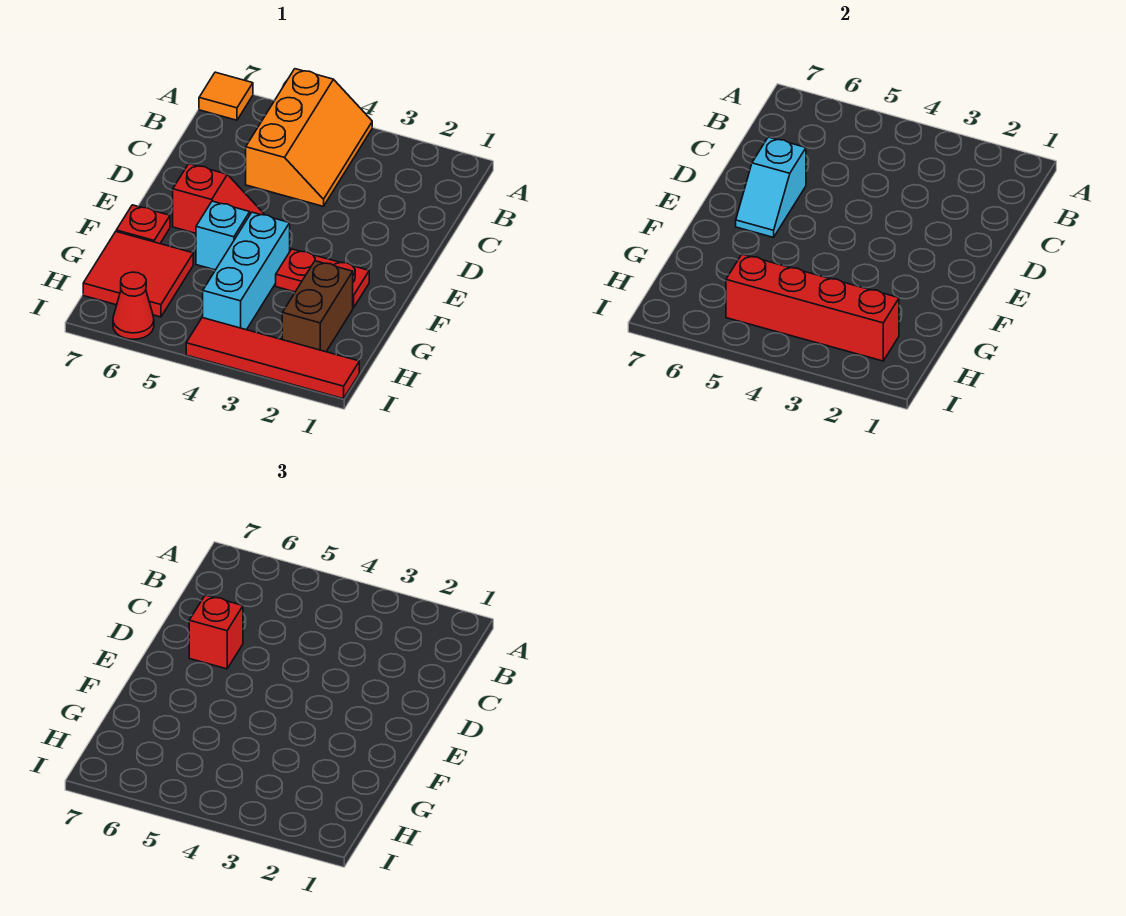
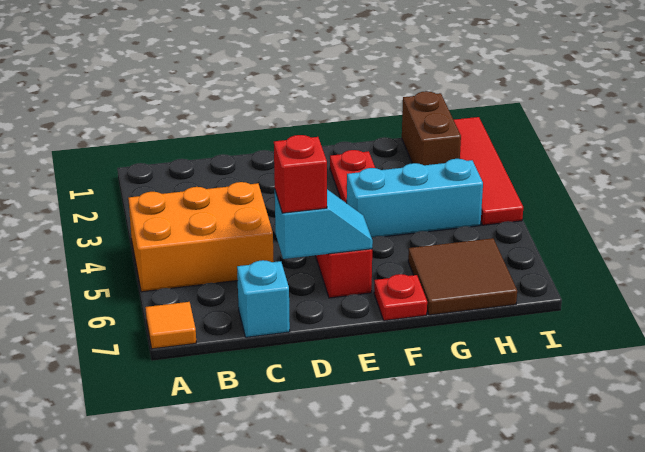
orange slope A4:C5 level 1 top 5 -> orange brick A4:C5 level 1
cyan brick F5 level 1 -> cyan brick C7 level 1
brown brick G2:H2 level 1 -> brown brick H1:H2 level 1
red tile G6:H7 level 1 -> brown tile G6:H7 level 1
red brick H2:H5 level 2 -> none
red cone I6 level 1 -> none

